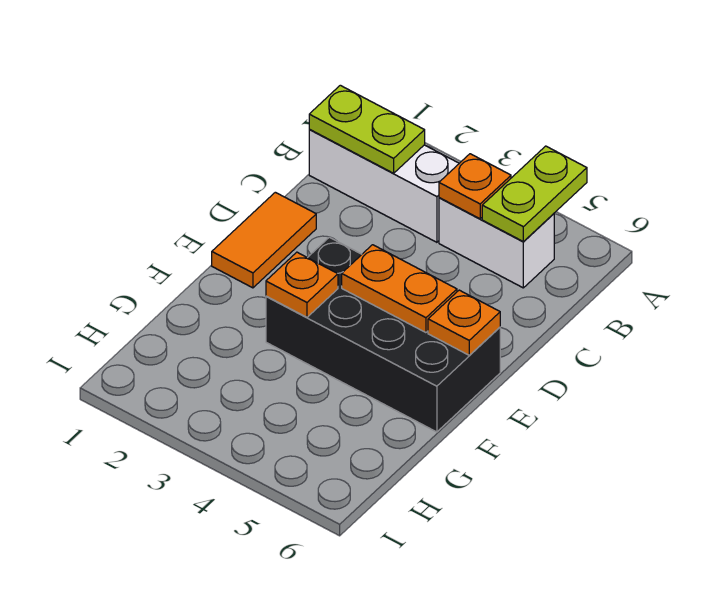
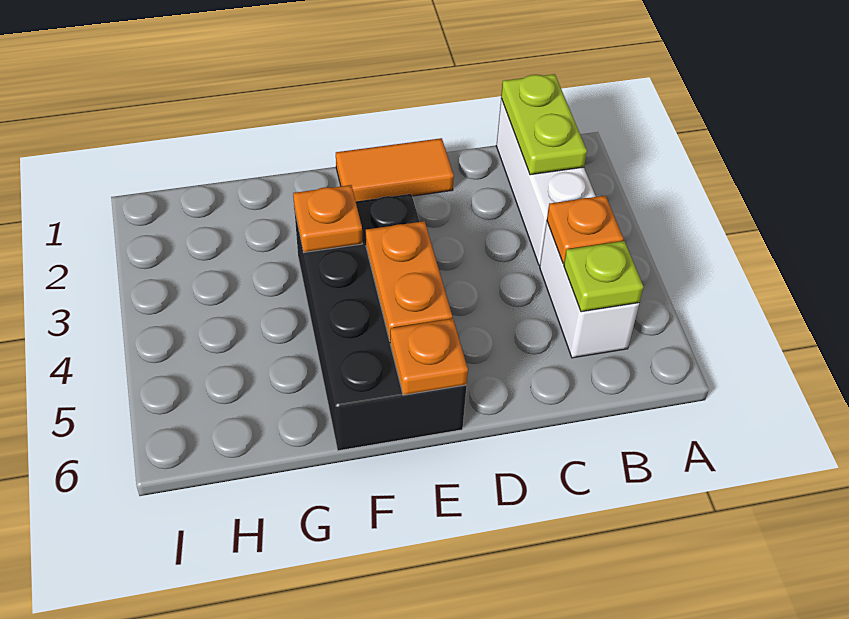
lime plate A5:B5 level 2 -> lime plate B5 level 2

